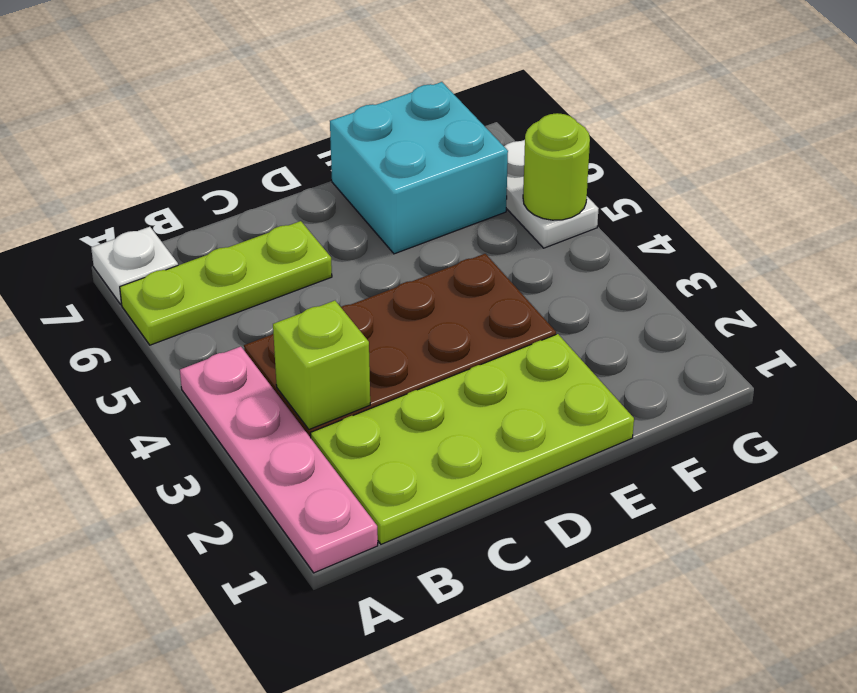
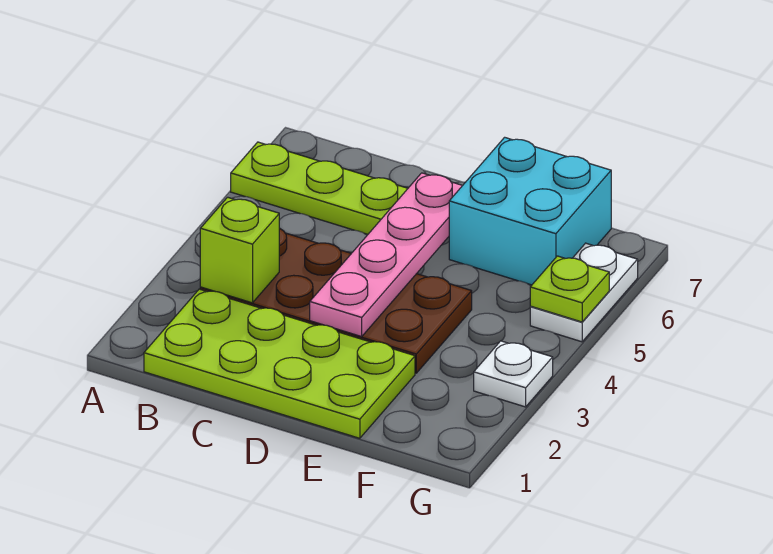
pink plate A1:A4 level 1 -> pink plate D3:D6 level 2
white plate A7 level 1 -> white plate G3 level 1
lime round brick G5 level 2 -> lime plate G5 level 2

